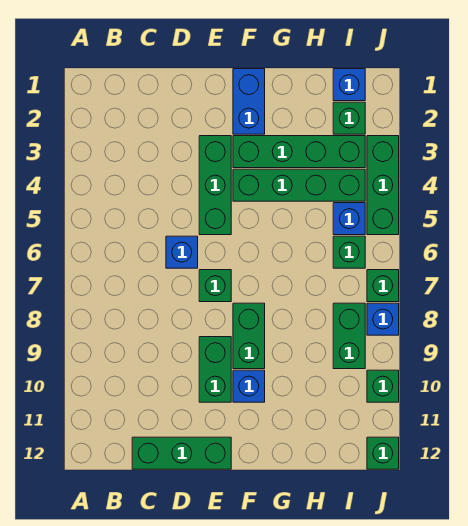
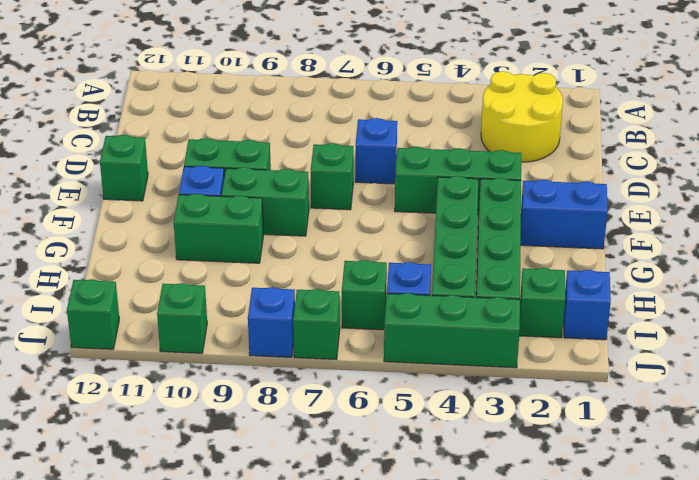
none -> yellow round brick B2:C3 level 1
green brick C12:E12 level 1 -> green brick E12 level 1
green brick I8:I9 level 1 -> green brick G9:G10 level 1

